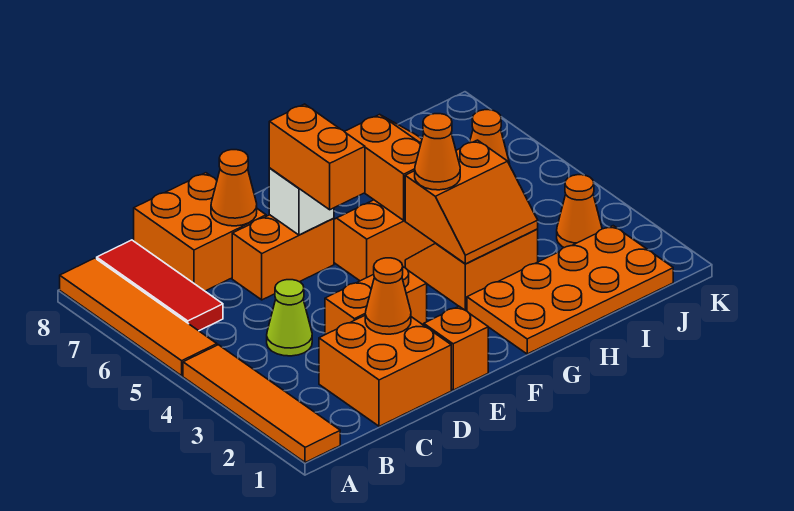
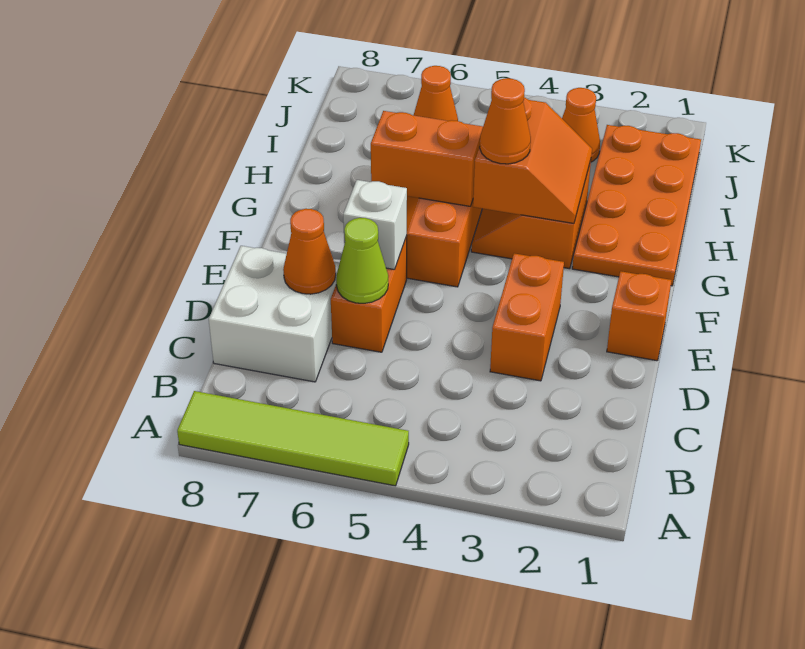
orange tile A1:A4 level 1 -> none
orange tile A5:A8 level 1 -> lime tile A5:A8 level 1
red tile B6:B8 level 1 -> none
orange brick C1:D2 level 1 -> none
lime cone C4 level 1 -> lime cone D6 level 2
orange brick C7:D8 level 1 -> white brick C7:D8 level 1
orange cone D2 level 2 -> none
orange brick E5:E6 level 3 -> none

